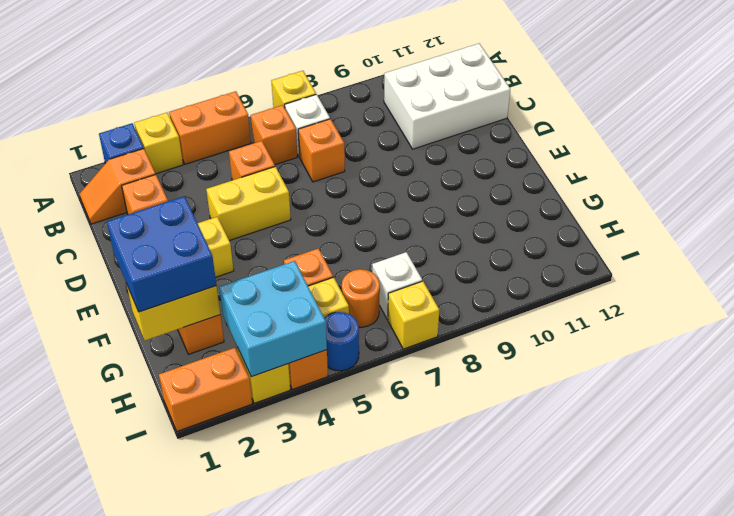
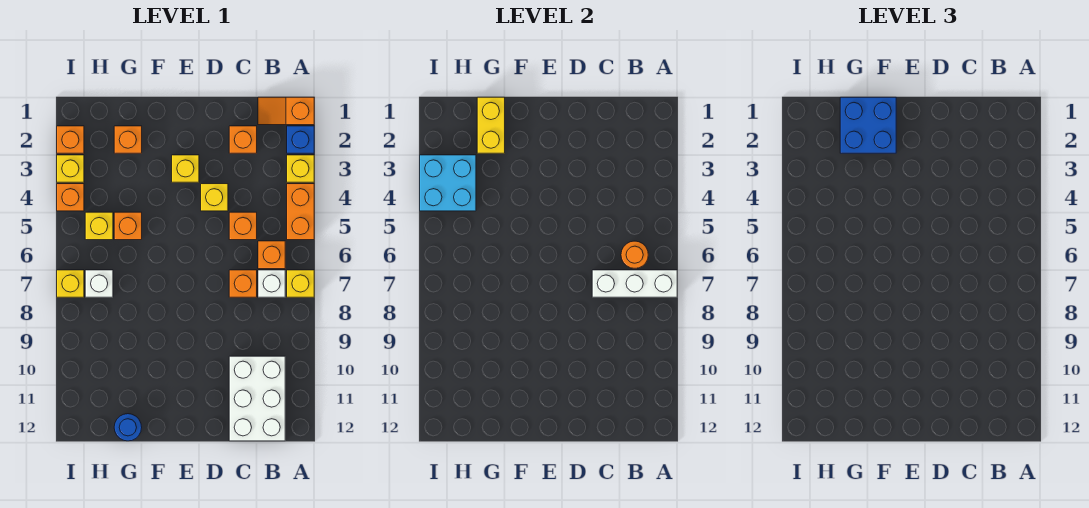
none -> white brick A7:C7 level 2
orange slope B1:B2 level 1 top 2 -> orange slope A1:B1 level 1 top A
yellow brick D4:D5 level 1 -> yellow brick D4 level 1
orange round brick H6 level 1 -> orange round brick B6 level 2
orange brick I1:I2 level 1 -> orange brick I2 level 1
blue round brick I5 level 1 -> blue round brick G12 level 1

